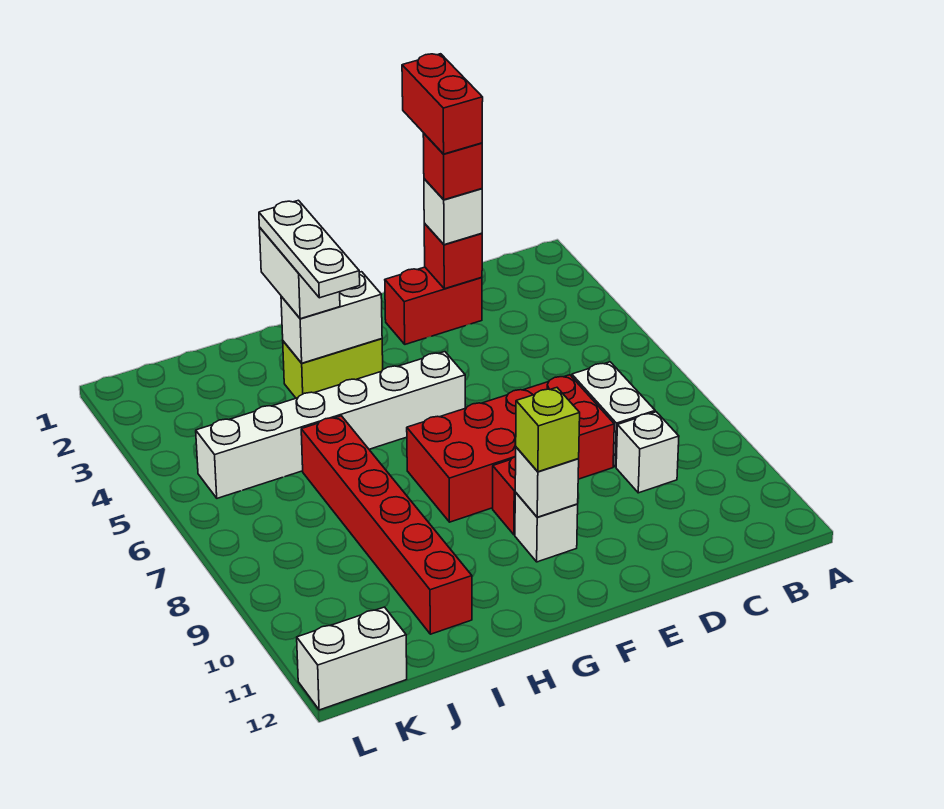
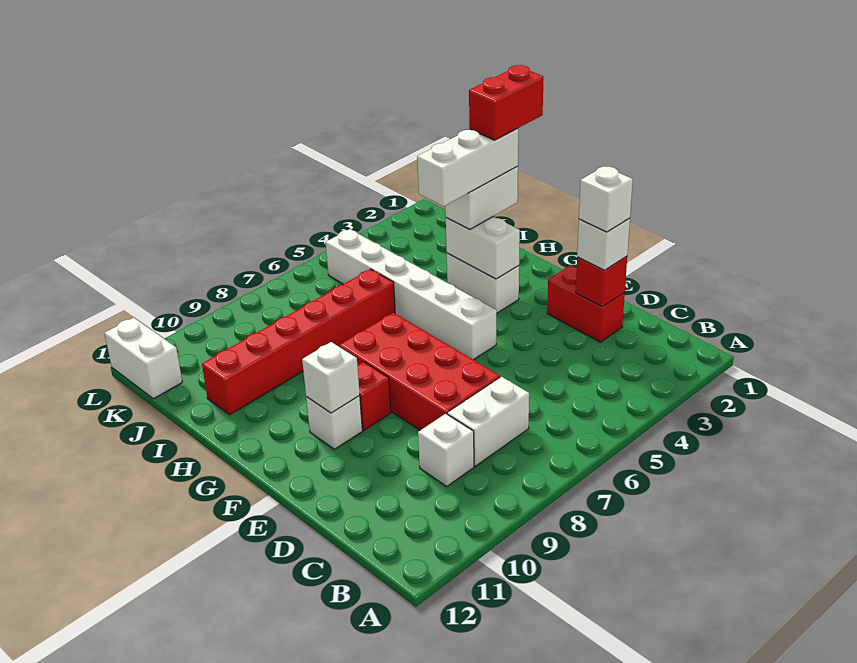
red brick D1:D2 level 5 -> red brick H1:H2 level 5
red brick D2 level 4 -> white brick D2 level 4
lime brick F10 level 3 -> none
lime brick G3:H3 level 1 -> white brick G3:H3 level 1
white plate H2:H4 level 4 -> white brick H2:H4 level 4

